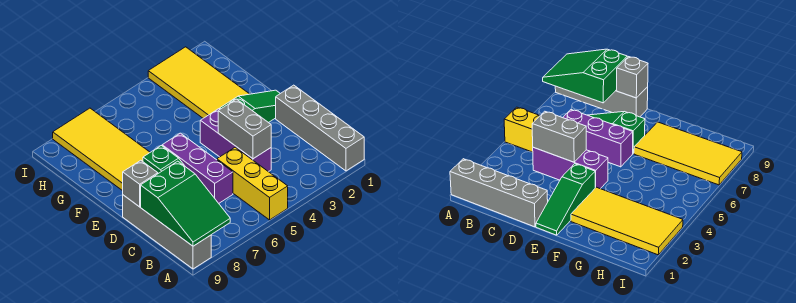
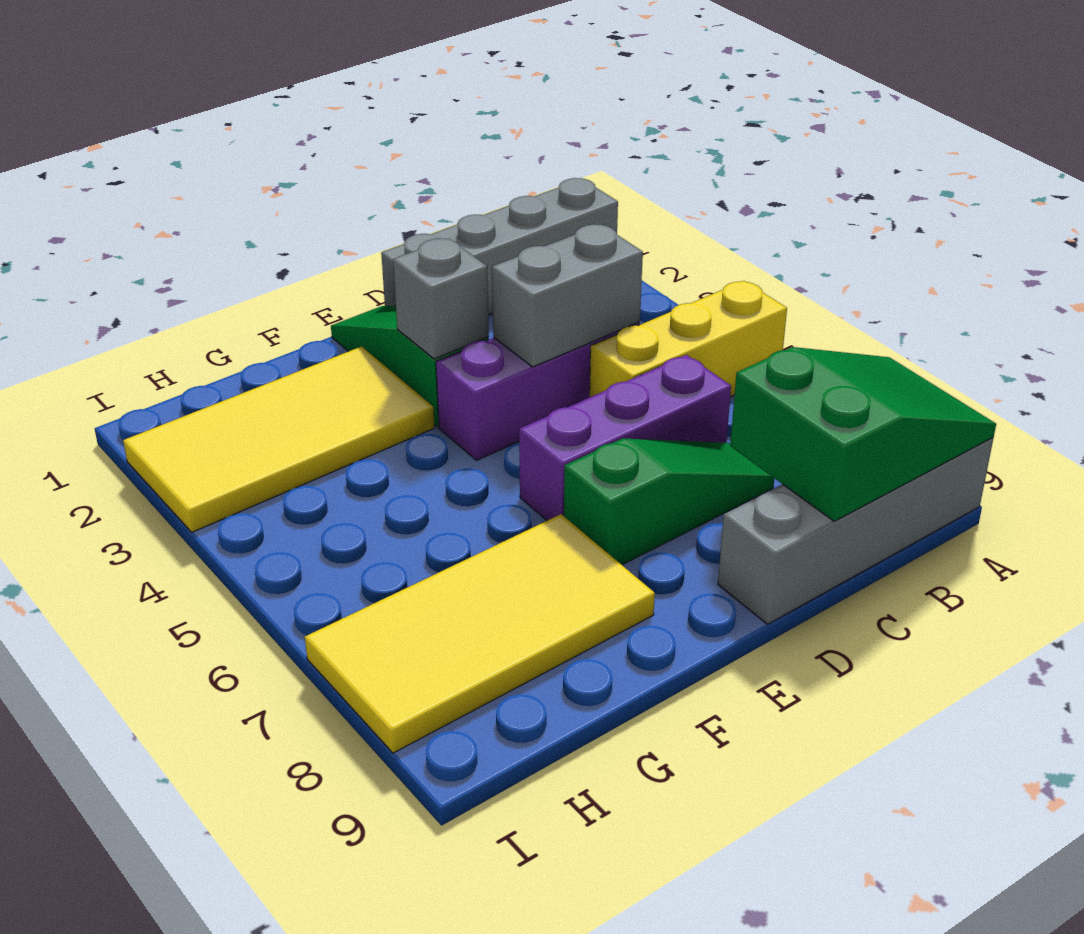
grey brick D9 level 2 -> grey brick E3 level 2

